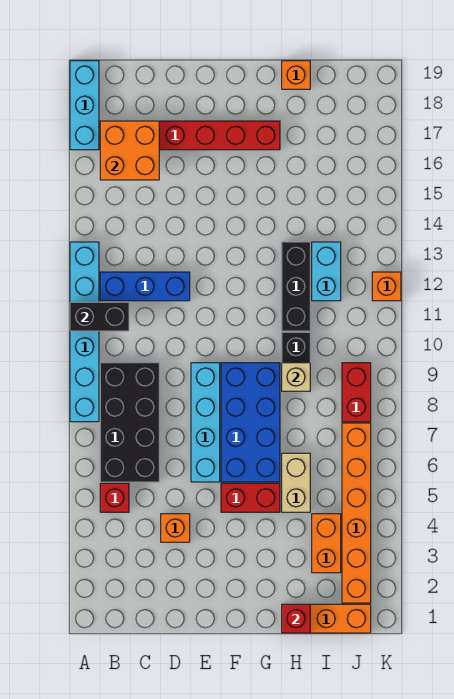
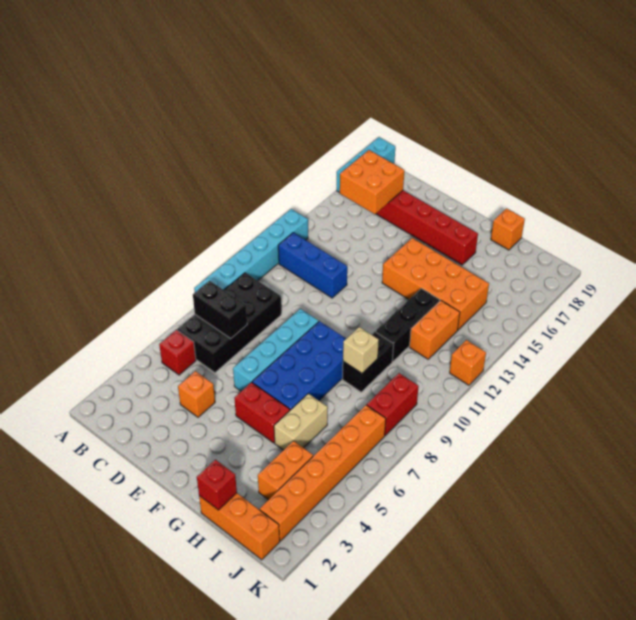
black brick A11:B11 level 2 -> black brick B7:C7 level 2
none -> orange brick F14:I15 level 1
cyan brick I12:I13 level 1 -> orange brick I12:I13 level 1

